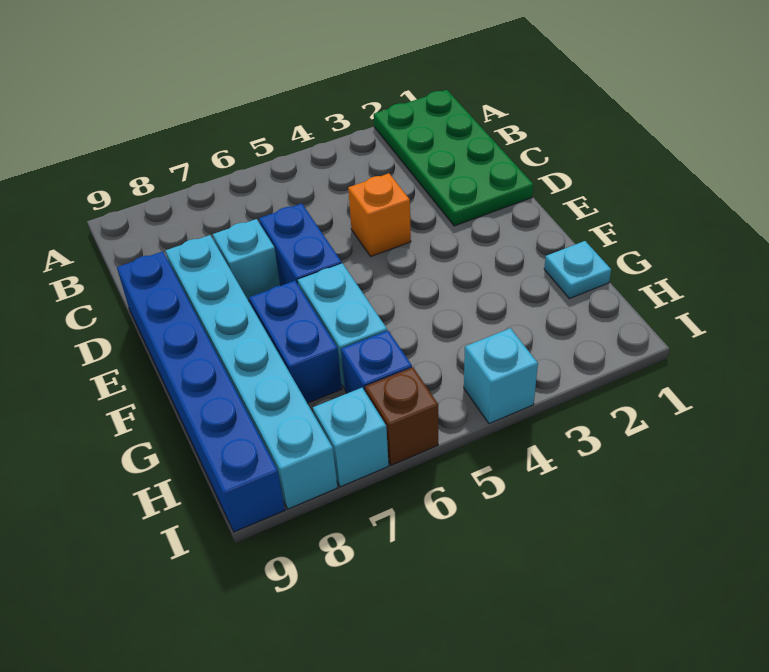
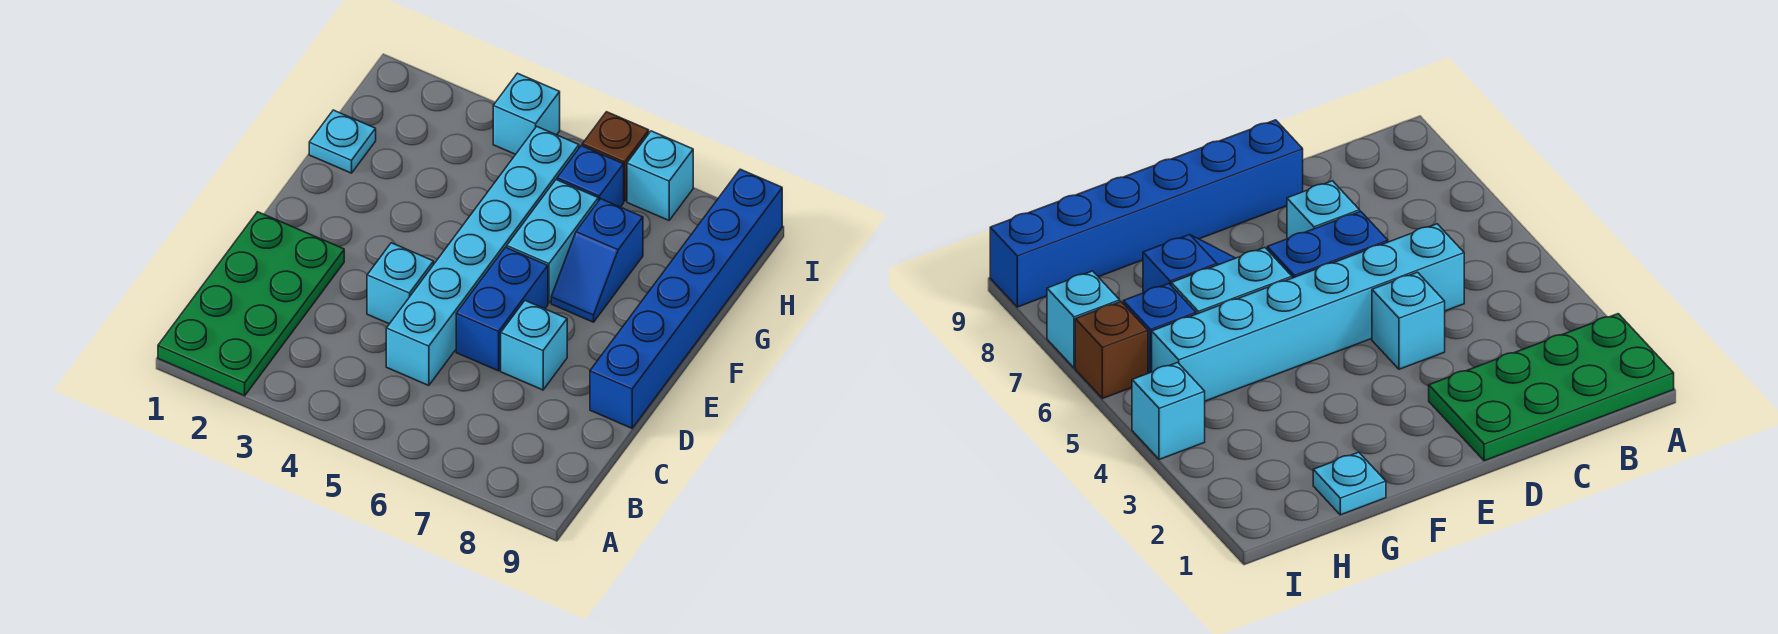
orange brick D4 level 1 -> cyan brick D4 level 1
cyan brick D8:I8 level 1 -> cyan brick C5:H5 level 1
blue brick F7:G7 level 1 -> blue slope F7:G7 level 1 top G

